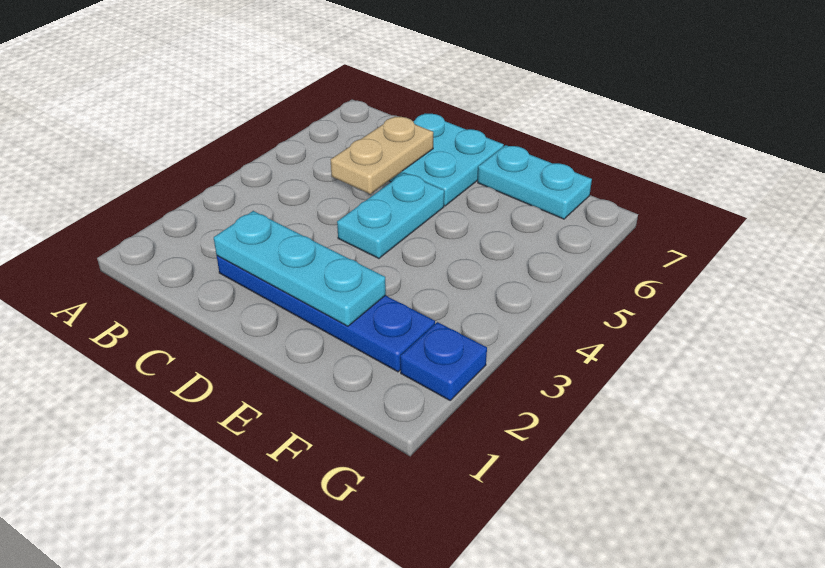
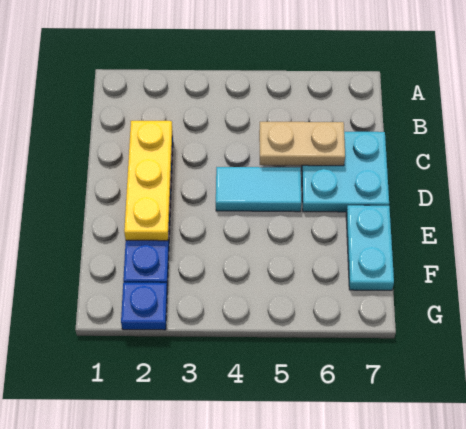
cyan plate C2:E2 level 2 -> yellow plate C2:E2 level 2
cyan plate D4:D5 level 1 -> cyan tile D4:D5 level 1

